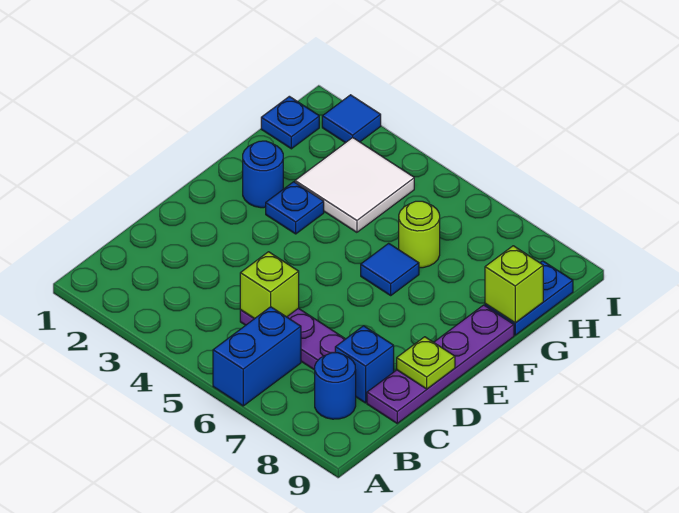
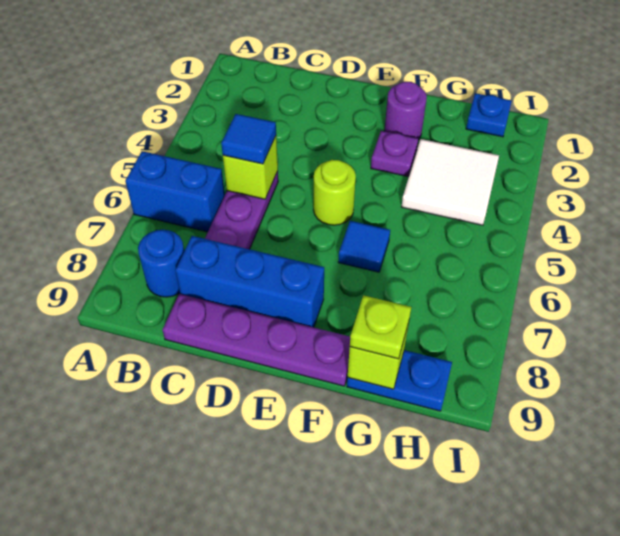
blue brick C8 level 1 -> blue brick C8:E8 level 1
lime plate D9 level 2 -> lime plate G9 level 3
blue round brick F2 level 1 -> purple round brick F2 level 1
blue plate F3 level 1 -> purple plate F3 level 1
lime round brick G6 level 1 -> lime round brick E5 level 1
blue tile I2 level 1 -> blue tile C5 level 3

